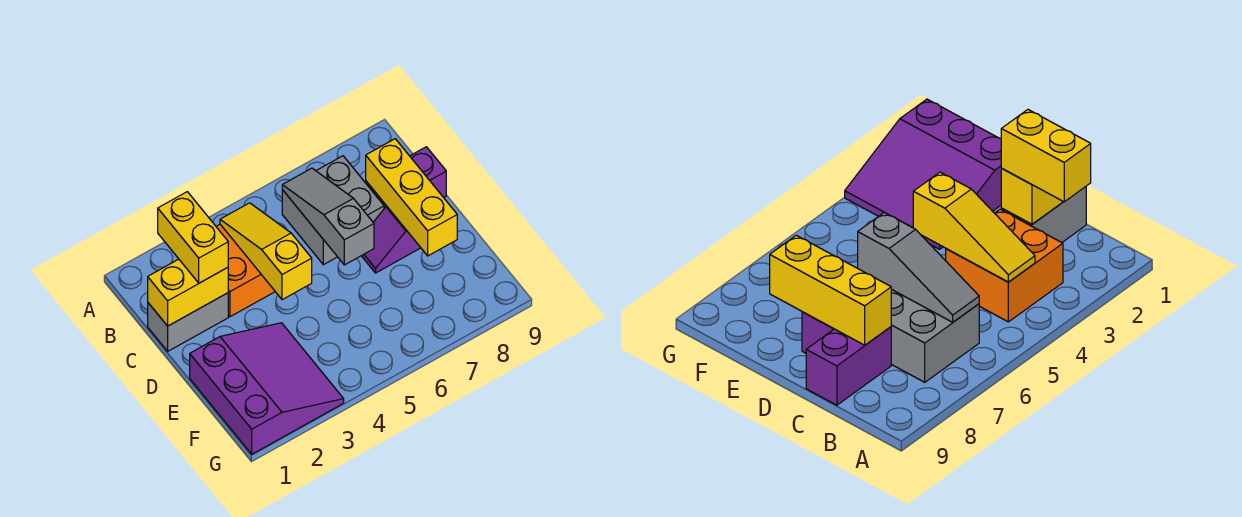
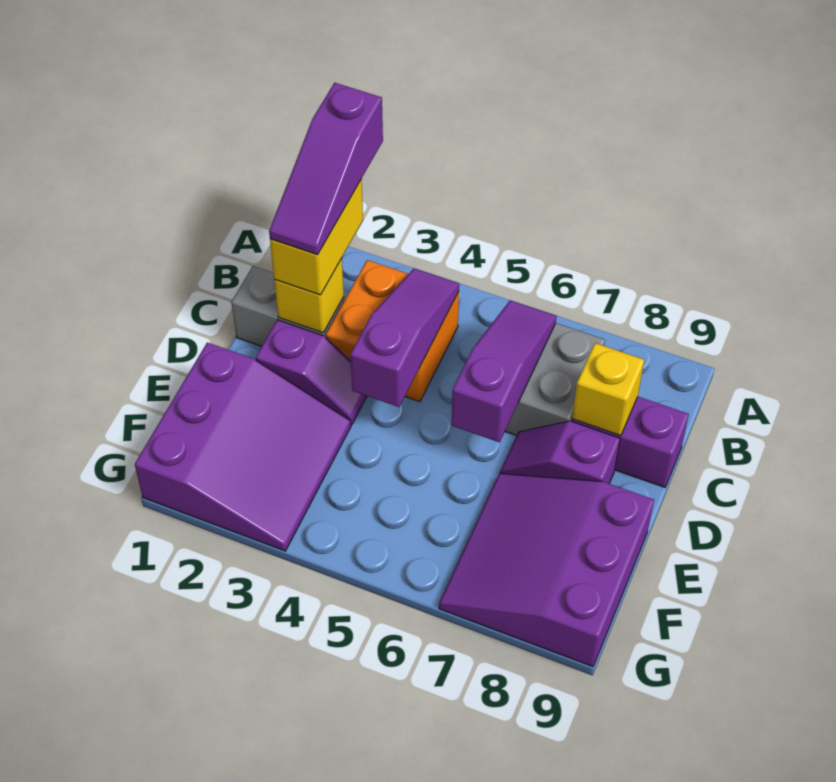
none -> purple slope A2:C2 level 4 top A
yellow slope B4:D4 level 2 top D -> purple slope B4:D4 level 2 top D
grey slope B6:D6 level 2 top D -> purple slope B6:D6 level 2 top D
yellow brick C1:C2 level 2 -> yellow brick C2 level 2
yellow brick C8:E8 level 2 -> yellow brick C8 level 2
none -> purple slope D2:D3 level 1 top 2
none -> purple slope E7:G9 level 1 top 9

